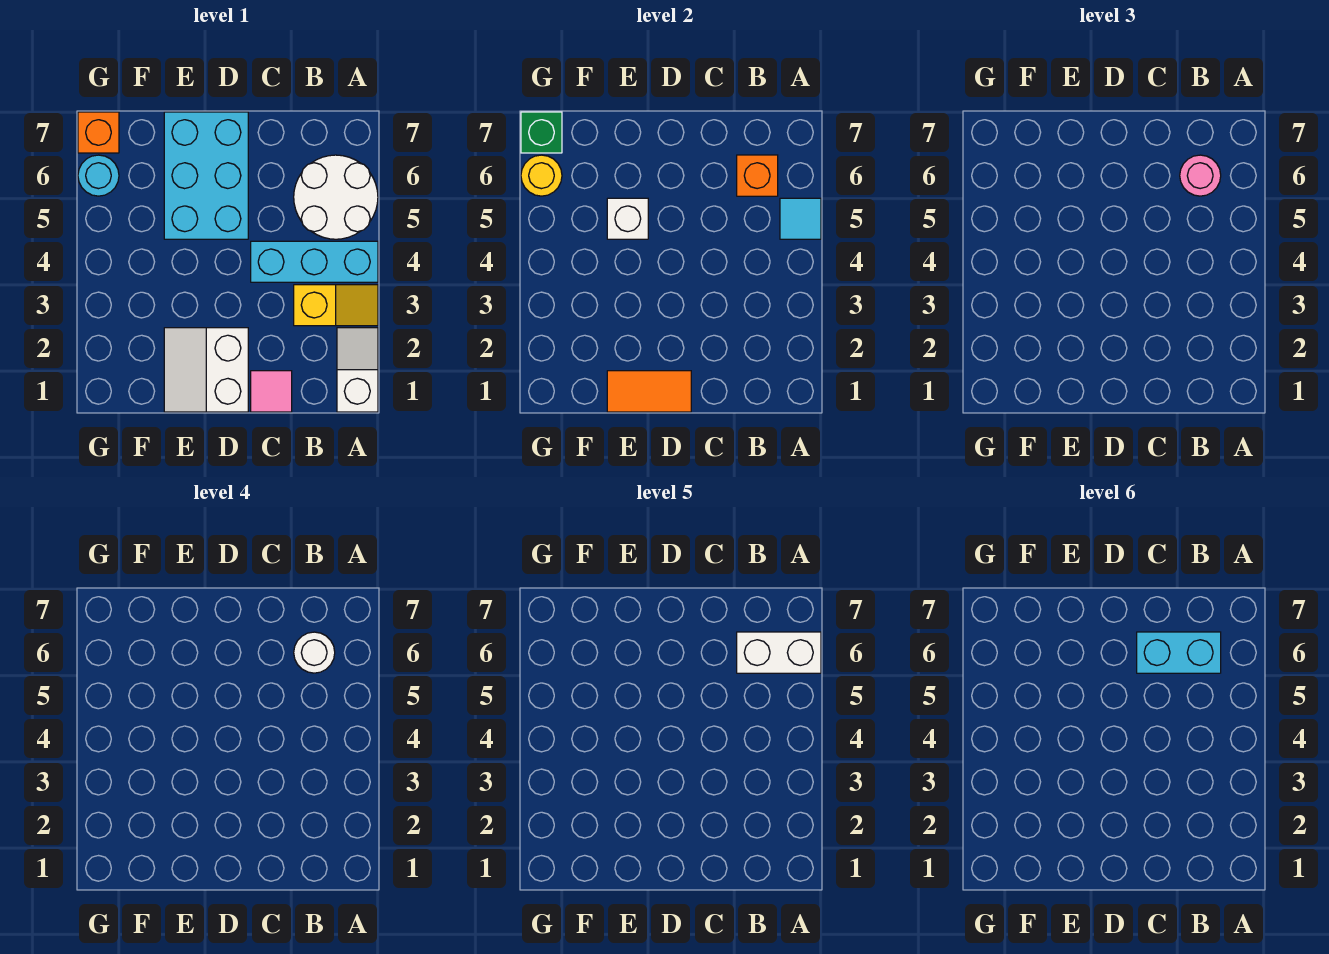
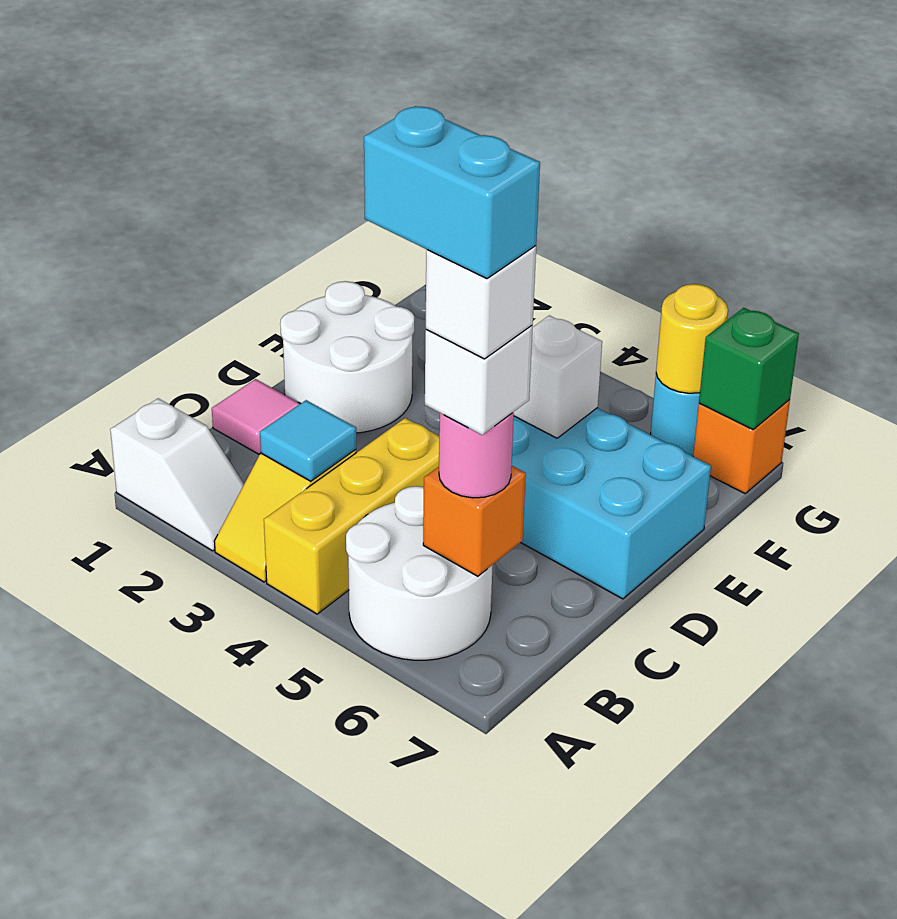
cyan brick A4:C4 level 1 -> yellow brick A4:C4 level 1
cyan tile A5 level 2 -> cyan tile B3 level 2
white brick A6:B6 level 5 -> white brick B6 level 5
white round brick B6 level 4 -> white brick B6 level 4
cyan brick B6:C6 level 6 -> cyan brick B5:B6 level 6
white slope D1:E2 level 1 top D -> white round brick D1:E2 level 1
orange tile D1:E1 level 2 -> none

